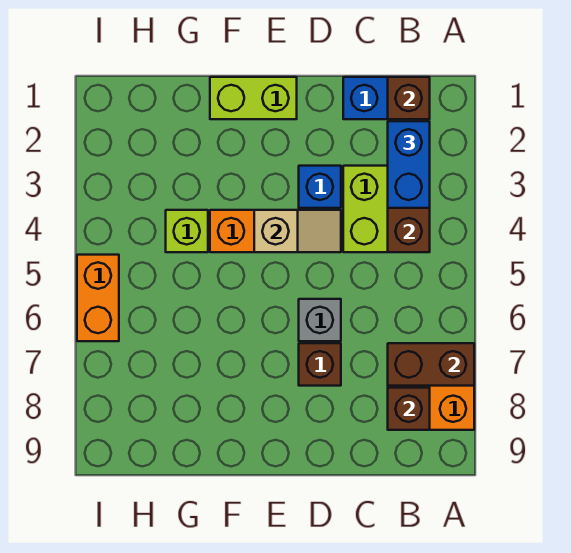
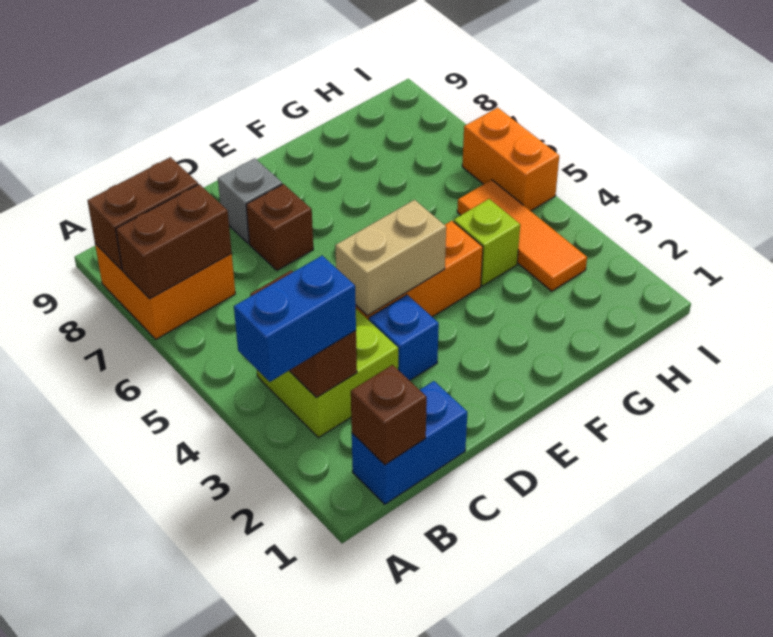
blue brick B2:B3 level 3 -> blue brick A3:B3 level 3
brown brick B8 level 2 -> brown brick A8:B8 level 2
tan slope D4:E4 level 2 top E -> tan brick D4:E4 level 2
grey brick D6 level 1 -> grey brick D8 level 1
lime brick E1:F1 level 1 -> none
none -> orange tile H3:H5 level 1

